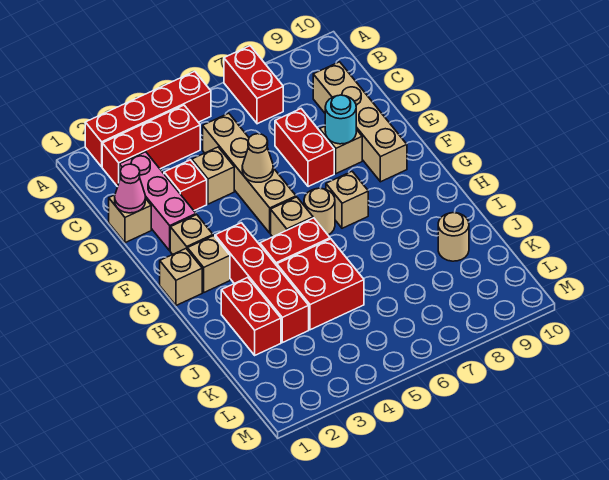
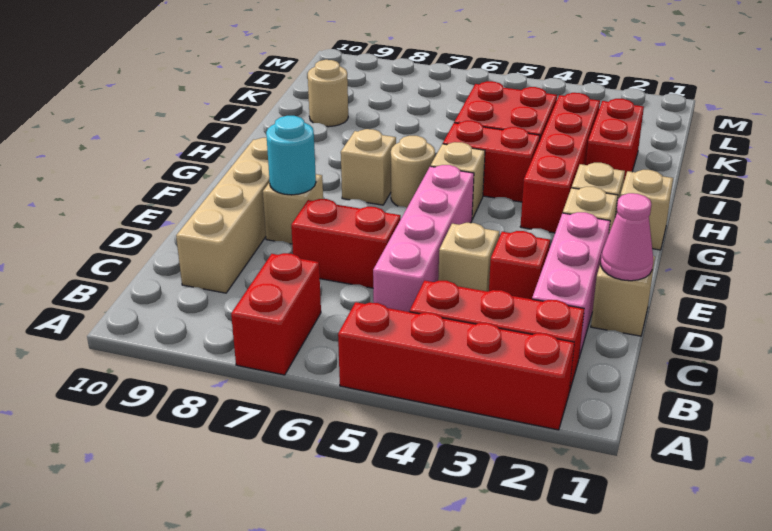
tan brick C5:F5 level 1 -> pink brick C5:F5 level 1
red brick D7:E7 level 1 -> red brick D6:D7 level 1
tan cone E5 level 2 -> none

